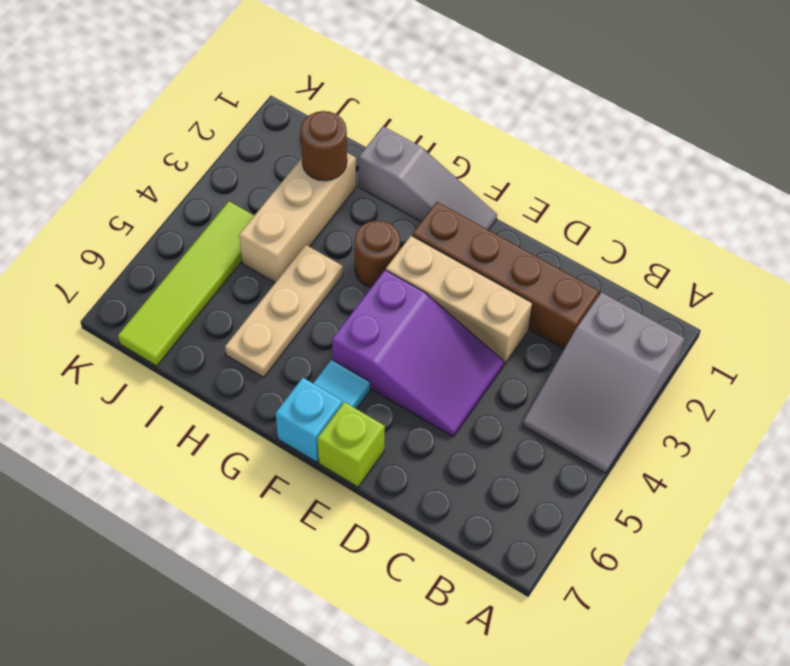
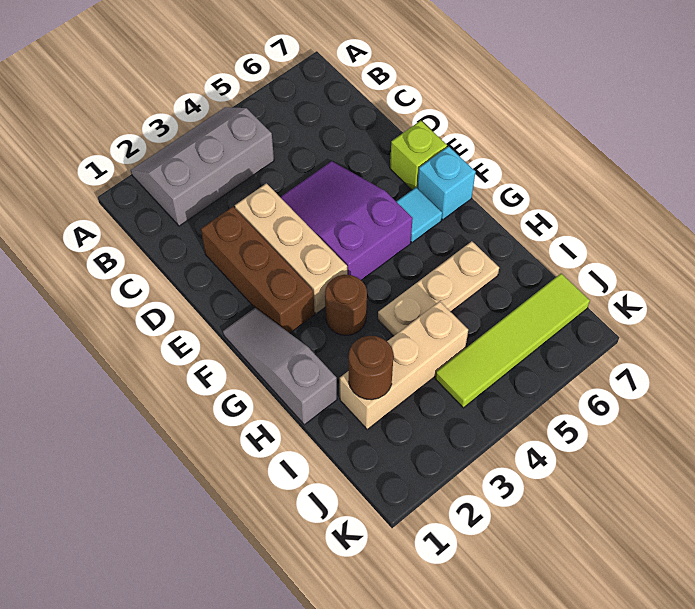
grey slope A2:B4 level 1 top 2 -> grey slope A2:B4 level 1 top B
brown brick C2:F2 level 1 -> brown brick D2:F2 level 1

